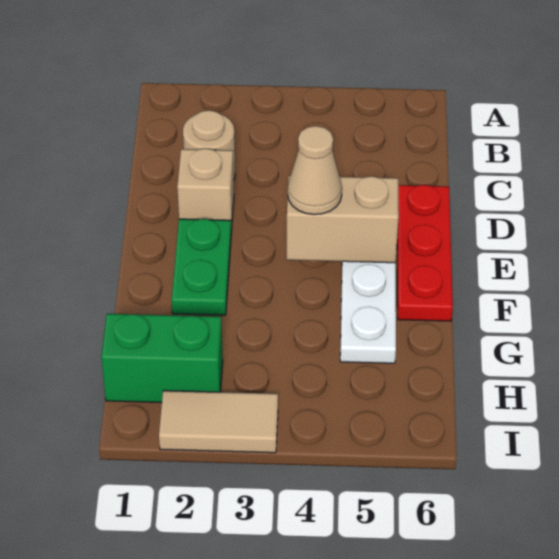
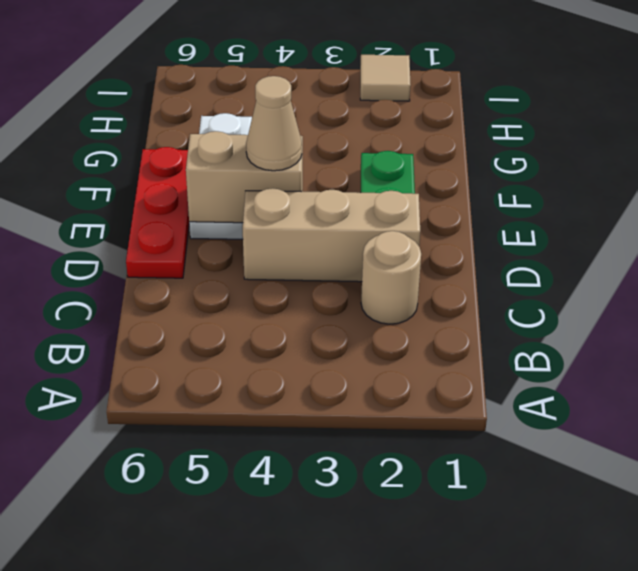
tan brick D2 level 1 -> tan brick D2:D4 level 1
green brick H1:H2 level 1 -> none
tan tile I2:I3 level 1 -> tan tile I2 level 1

